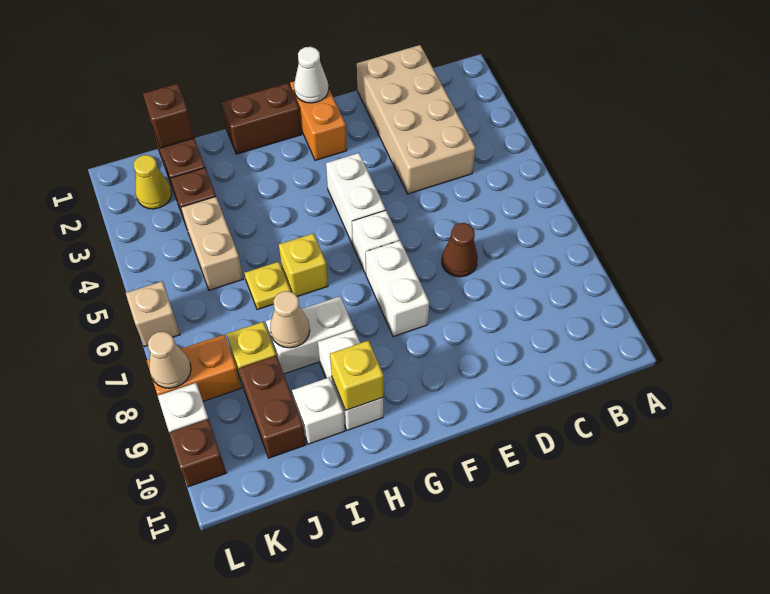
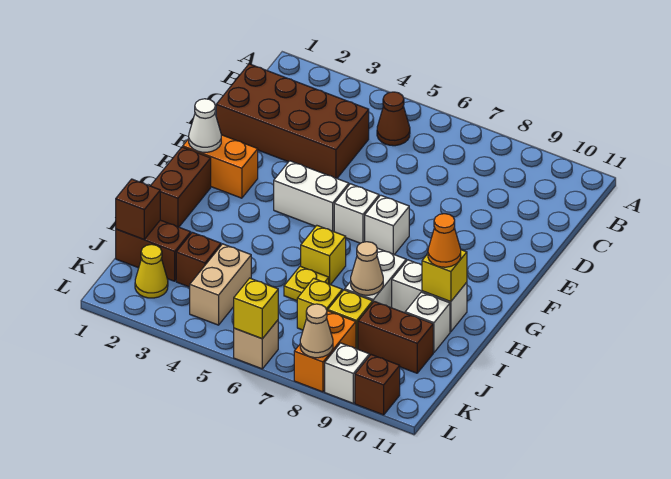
tan brick C1:D4 level 1 -> brown brick C1:D4 level 1
brown cone D7 level 1 -> brown cone B5 level 1
white brick F7:F8 level 1 -> white brick F7 level 1
none -> orange cone H10 level 3
tan brick J4:J5 level 1 -> tan brick J4:K4 level 1
none -> yellow brick J7 level 1
none -> yellow brick L6 level 2

